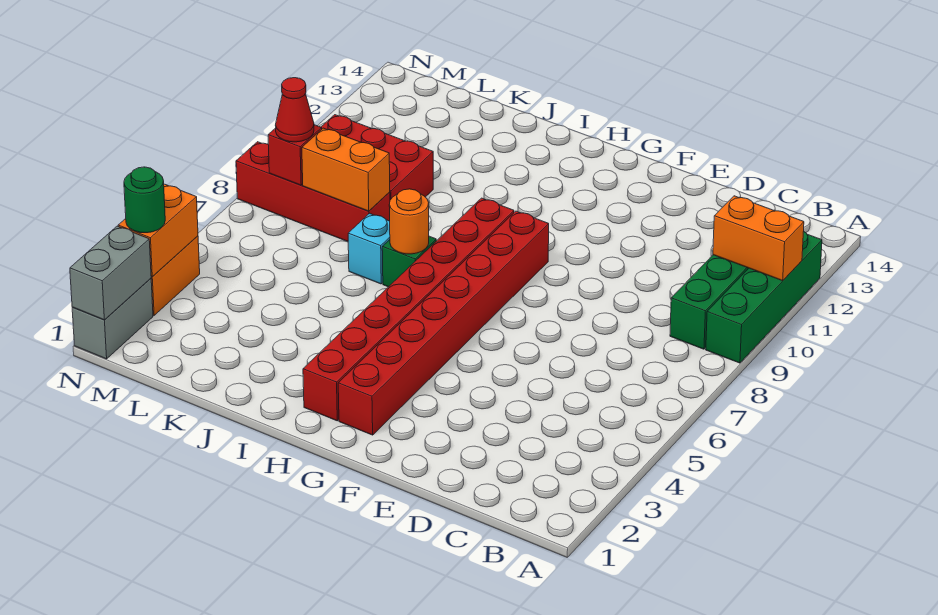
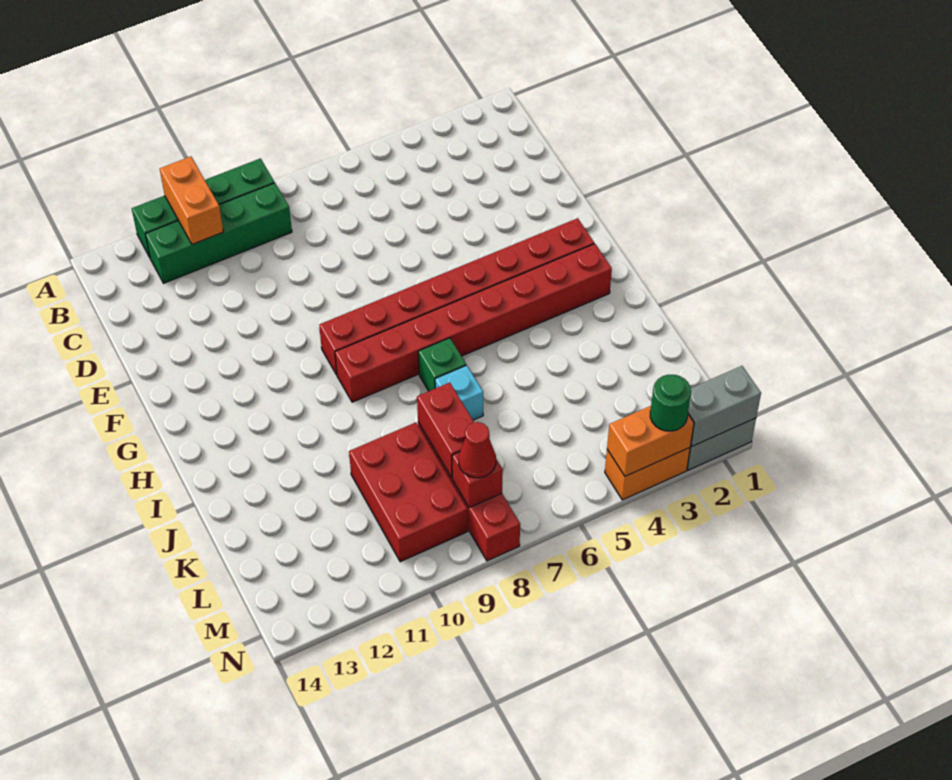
orange round brick I7 level 2 -> none
orange brick K8:L8 level 2 -> red brick K8:L8 level 2

